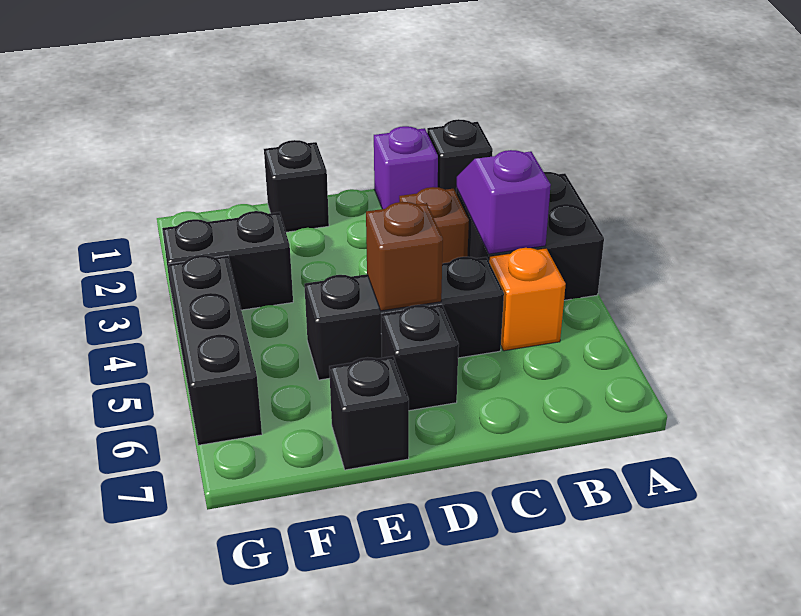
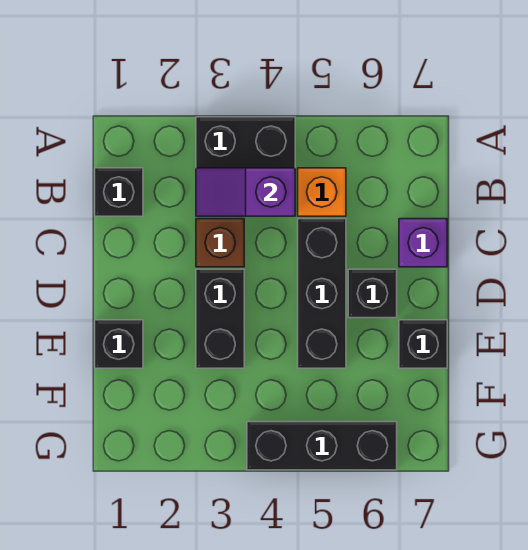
purple brick C1 level 1 -> purple brick C7 level 1
brown brick D5 level 2 -> none
black brick F3:G3 level 1 -> black brick D3:E3 level 1

